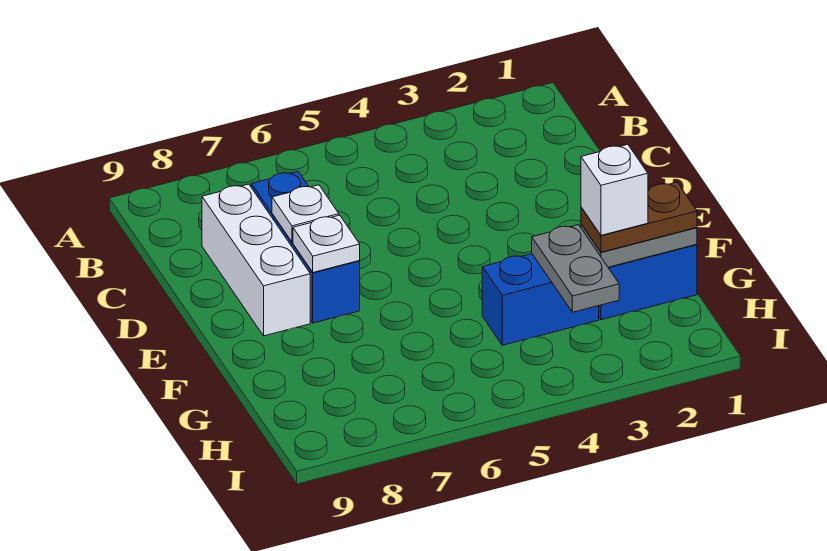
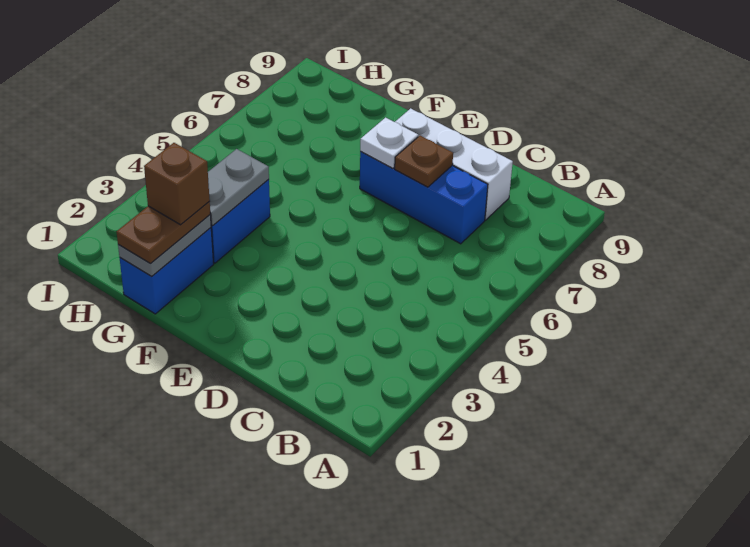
white plate D7 level 2 -> brown plate D7 level 2
white brick G2 level 4 -> brown brick G2 level 4
grey plate G3:H3 level 2 -> grey plate G3:G4 level 2

